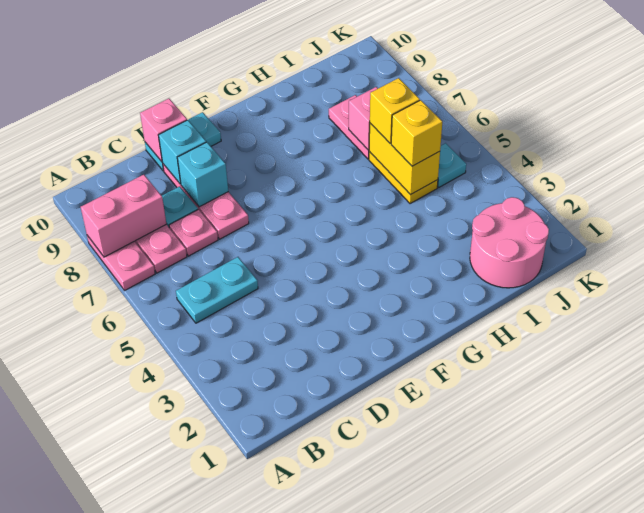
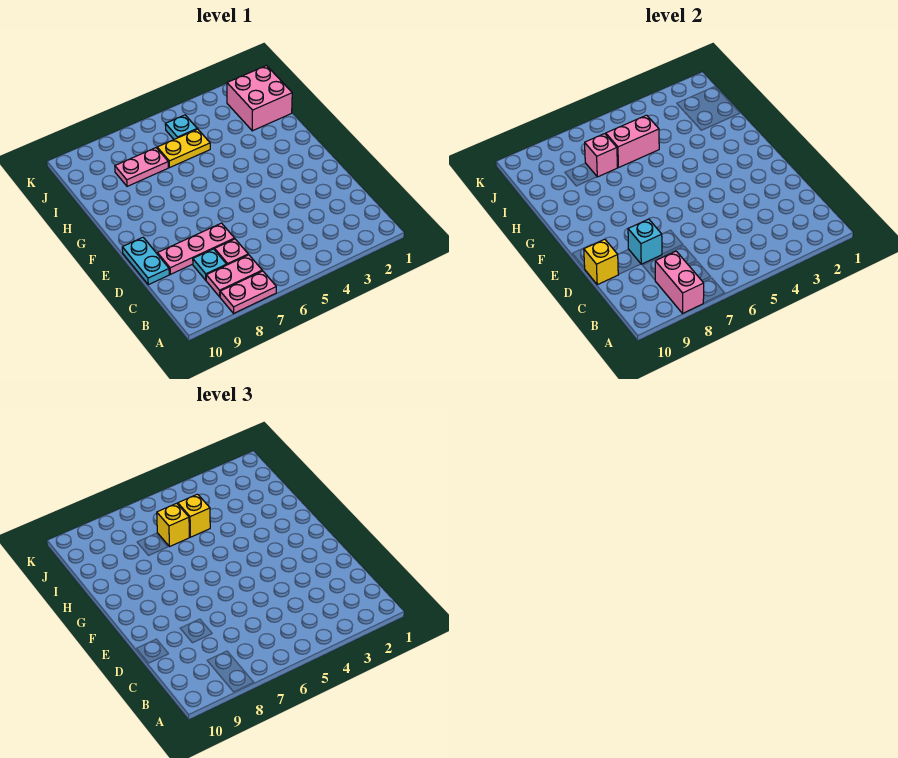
cyan plate B5:C5 level 1 -> none
cyan brick D9 level 2 -> none
pink brick D10 level 2 -> yellow brick D10 level 2
pink round brick I1:J2 level 1 -> pink brick I1:J2 level 1
yellow brick I5:I6 level 2 -> pink brick I5:I6 level 2

